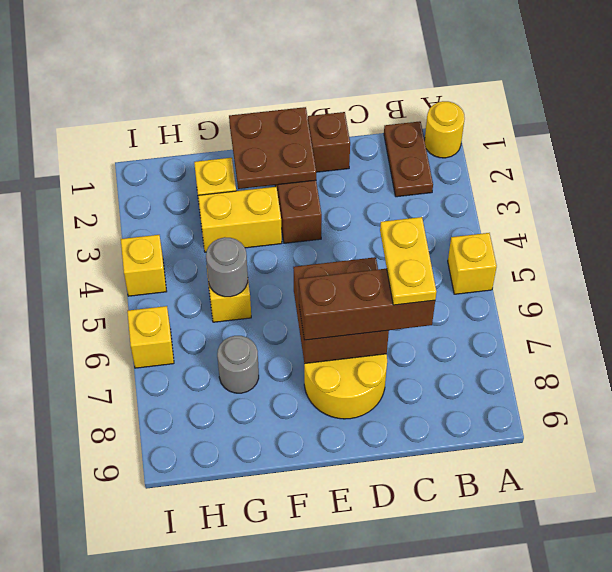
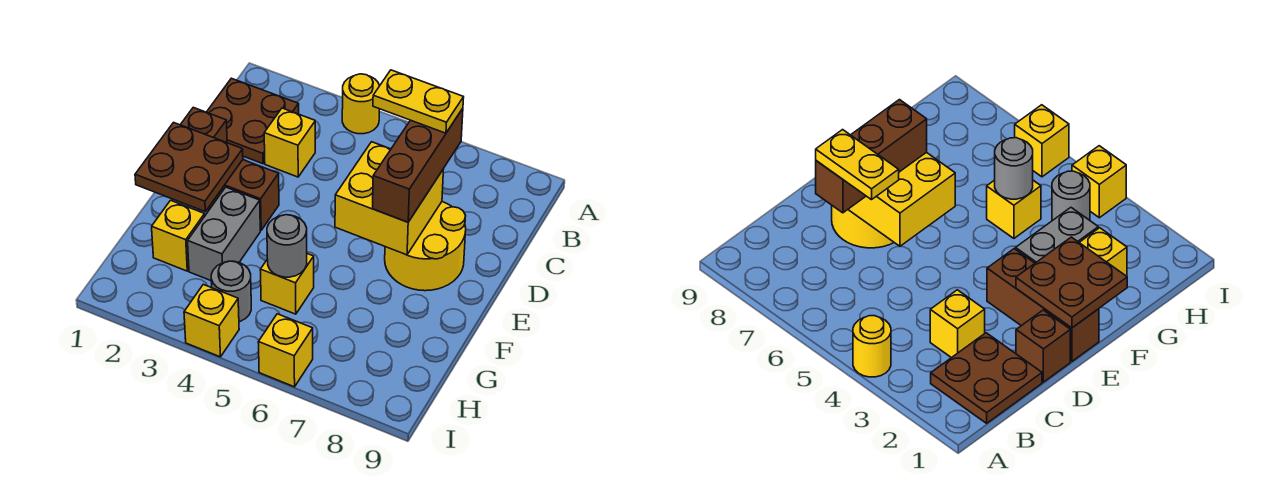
yellow round brick A1 level 1 -> yellow round brick A4 level 1
yellow brick A5 level 1 -> yellow brick C3 level 1
brown plate B1:B2 level 1 -> brown plate B1:C2 level 1
brown brick D6:E7 level 2 -> yellow brick D6:E7 level 2
yellow brick F3:G3 level 1 -> grey brick F3:G3 level 1
grey round brick G7 level 1 -> grey round brick H4 level 1

